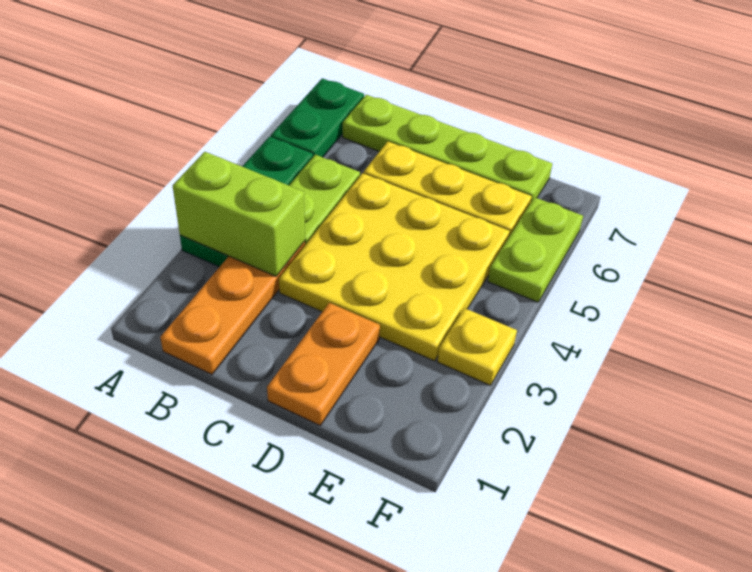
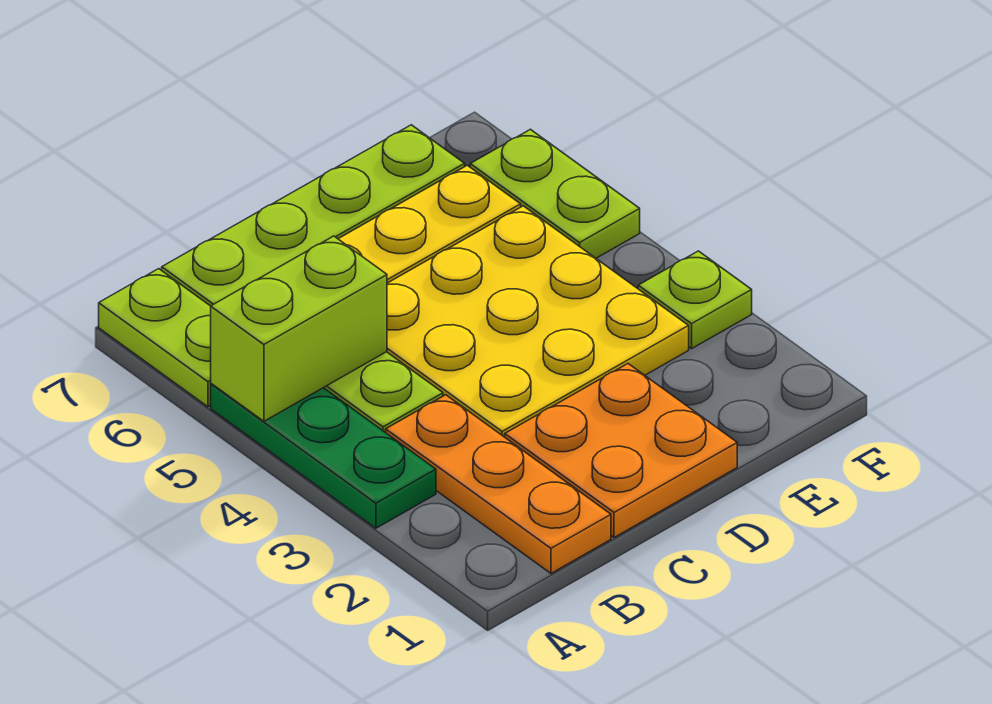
lime brick A3:B3 level 2 -> lime brick A5:B5 level 2
green plate A6:A7 level 1 -> lime plate A6:A7 level 1
orange plate D1:D2 level 1 -> orange plate C1:D2 level 1
yellow plate F3 level 1 -> lime plate F3 level 1

